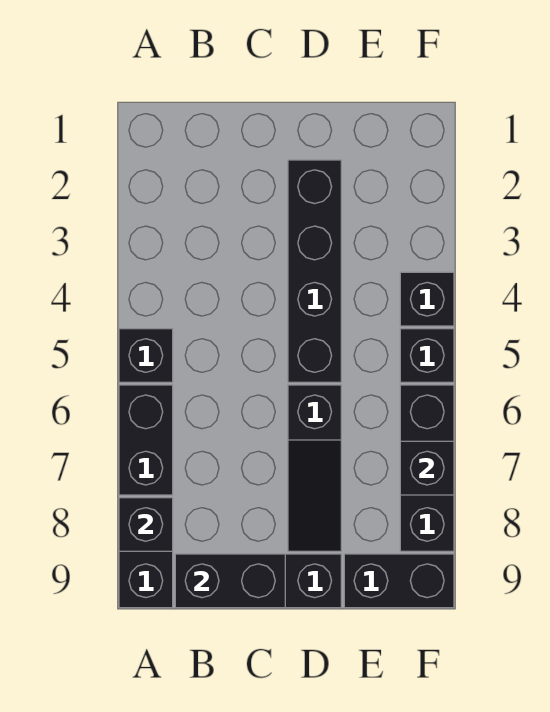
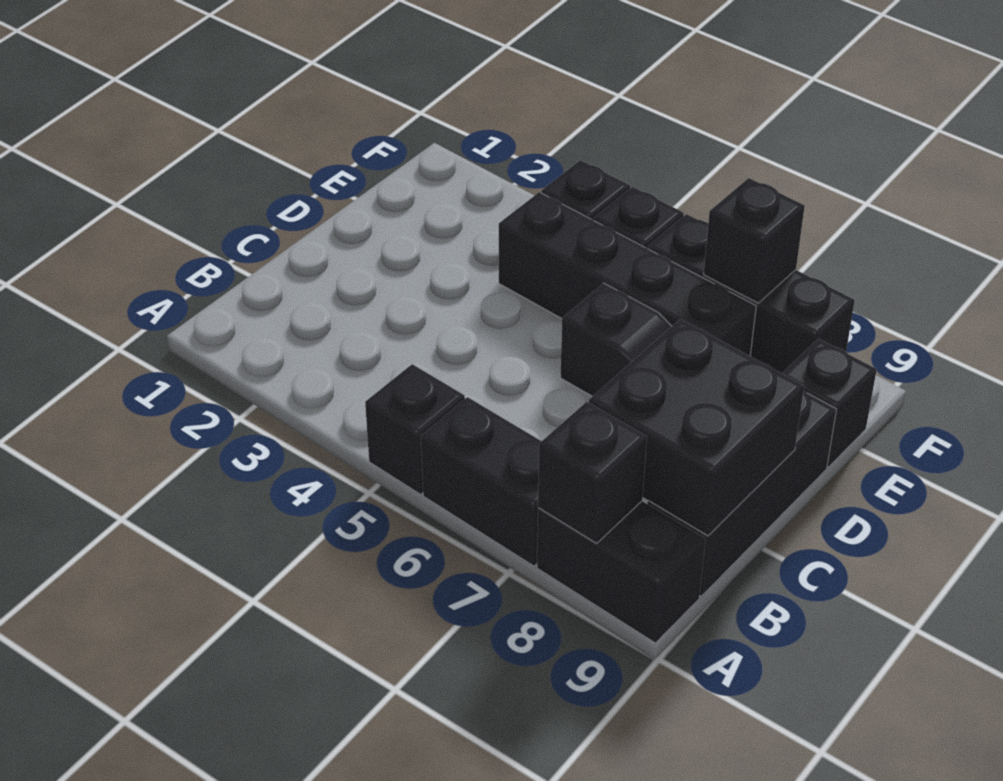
black brick B9:C9 level 2 -> black brick B8:C9 level 2
black brick D2:D5 level 1 -> black brick E4:E7 level 1
black brick E9:F9 level 1 -> black brick E9 level 1

